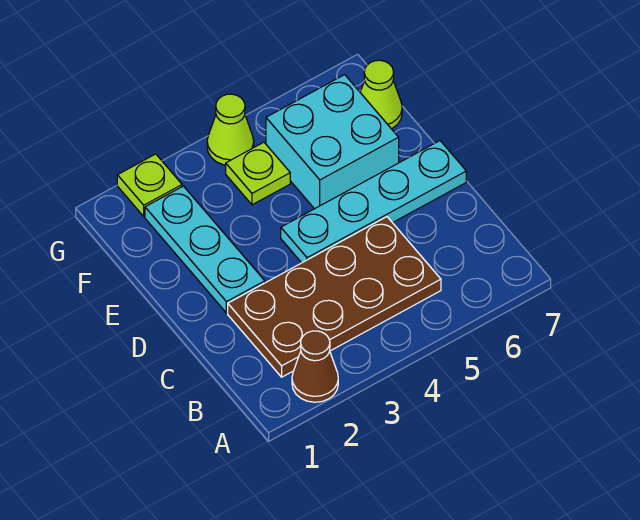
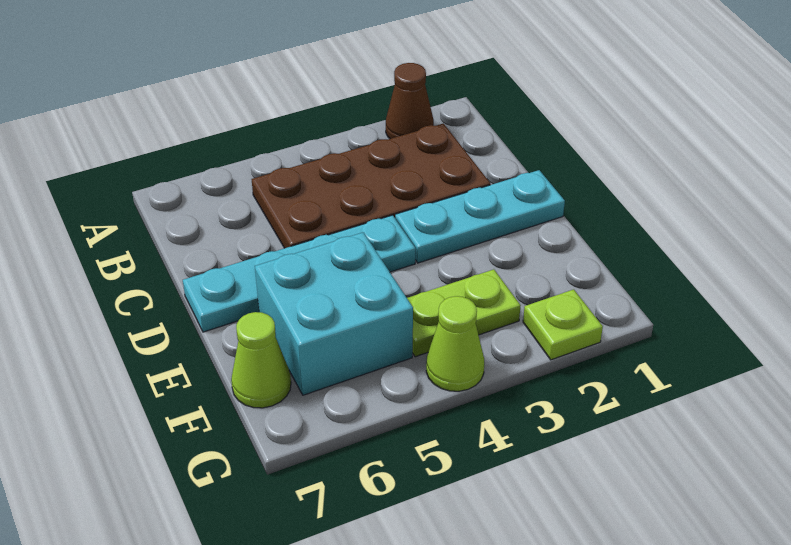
cyan plate D2:F2 level 1 -> cyan plate D1:D3 level 1
lime plate F4 level 1 -> lime plate F3:F4 level 1

